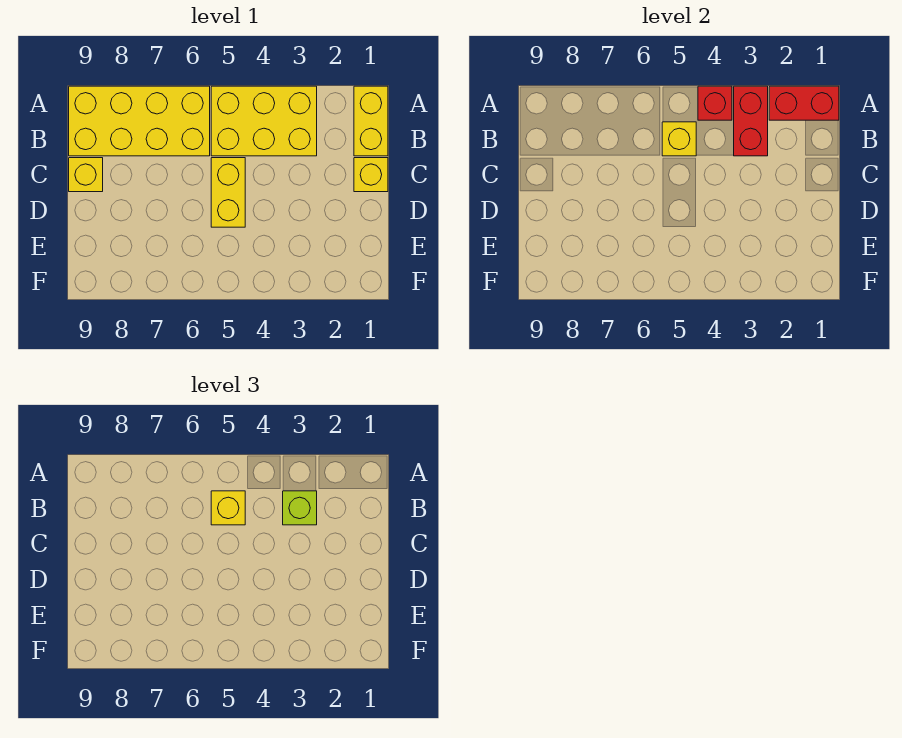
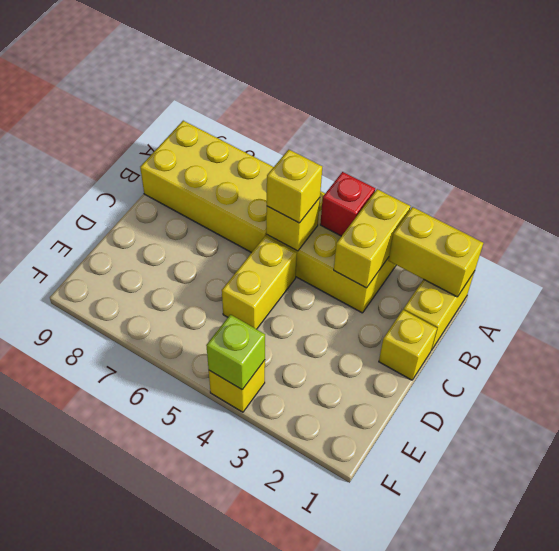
red brick A1:A2 level 2 -> yellow brick A1:A2 level 2
red brick A3:B3 level 2 -> yellow brick A3:B3 level 2
lime brick B3 level 3 -> lime brick F4 level 2
yellow brick C9 level 1 -> yellow brick F4 level 1

